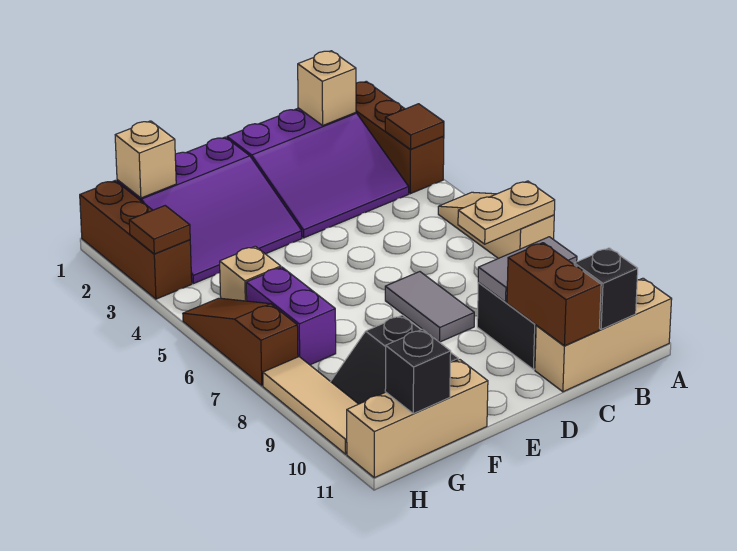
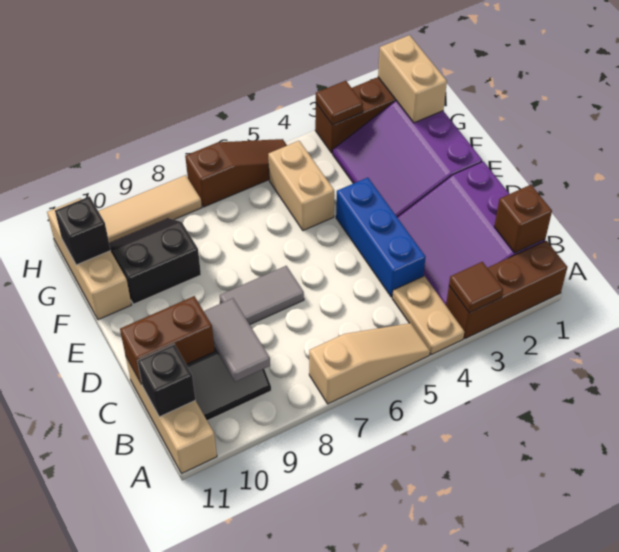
tan plate A7:B7 level 2 -> tan plate A4:B4 level 1
tan brick B1 level 2 -> brown brick B1 level 2
none -> blue brick C4:E4 level 1
tan brick G1 level 2 -> tan brick G1:H1 level 2
tan brick G5 level 1 -> tan brick F5:G5 level 1
purple brick G6:G7 level 1 -> none

